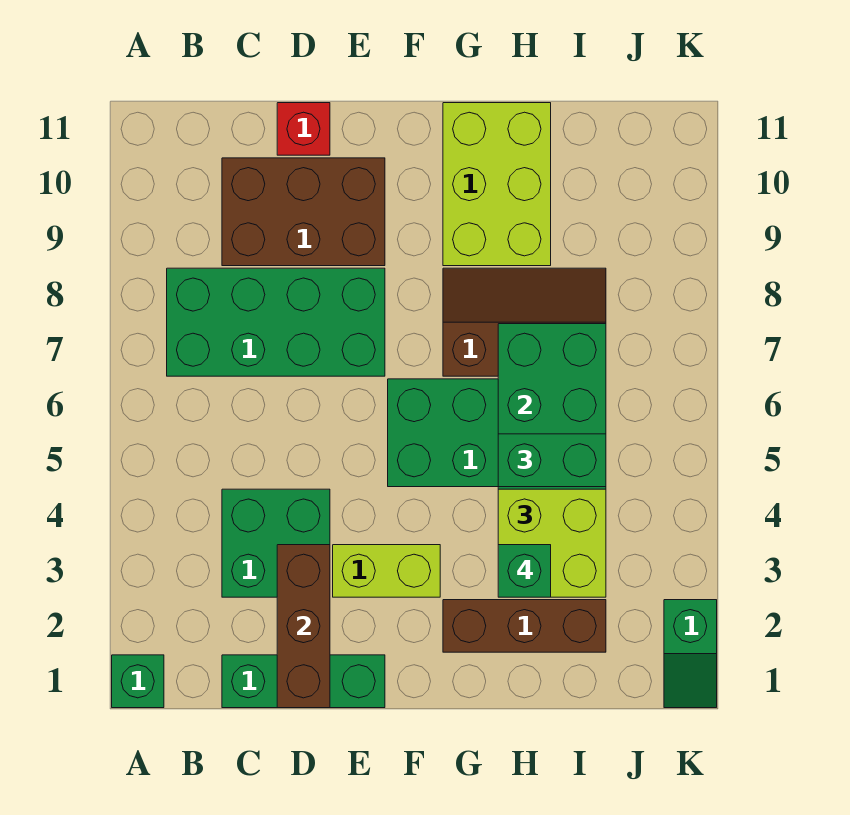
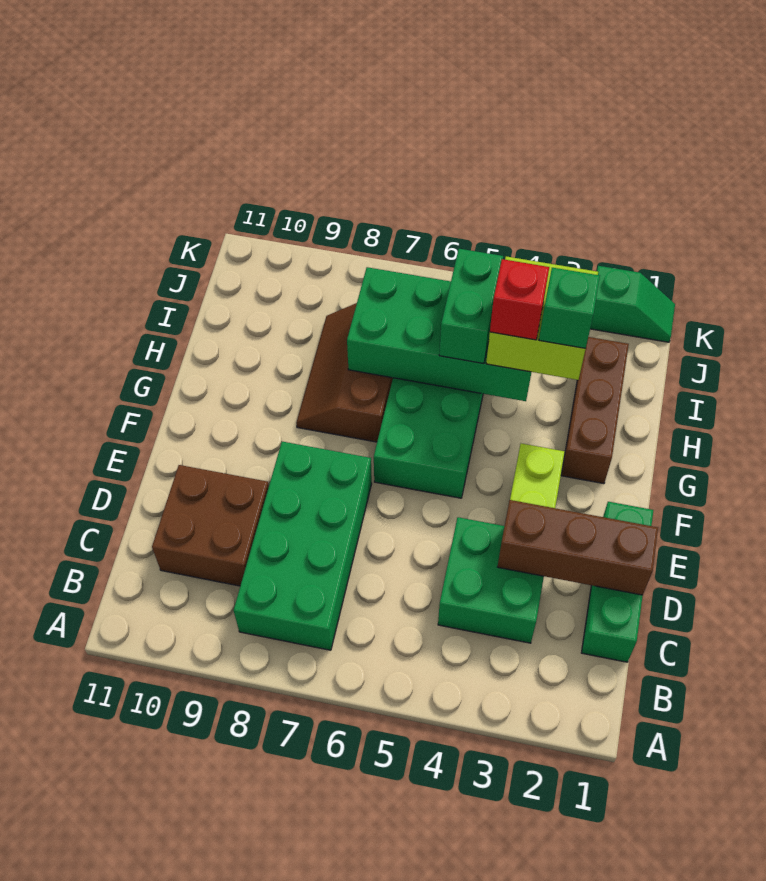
green brick A1 level 1 -> none
brown brick C9:E10 level 1 -> brown brick C9:D10 level 1
red brick D11 level 1 -> red brick H4 level 4
lime brick G9:H11 level 1 -> none

